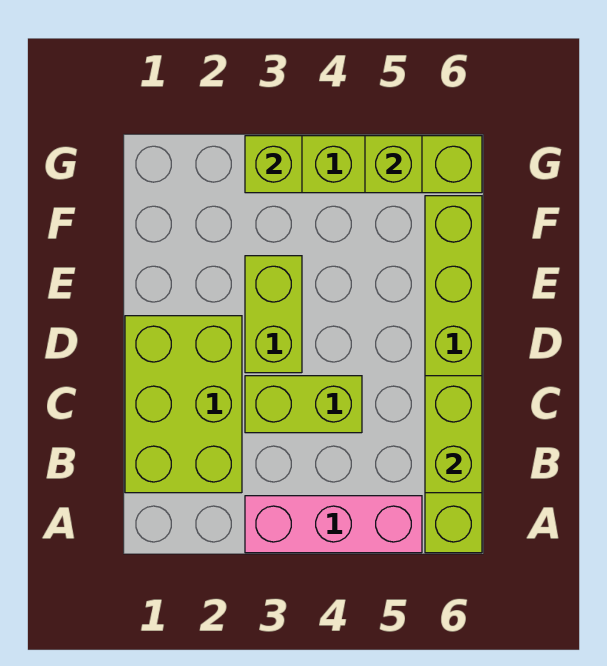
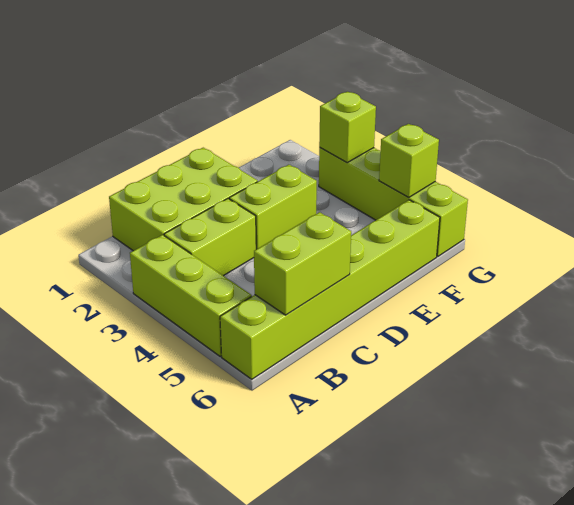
pink brick A3:A5 level 1 -> lime brick A3:A5 level 1
lime brick C3:C4 level 1 -> lime brick B3:C3 level 1

